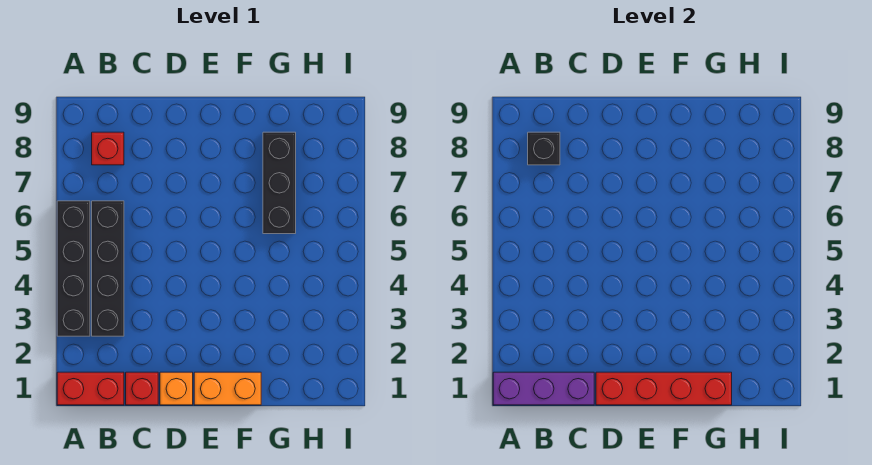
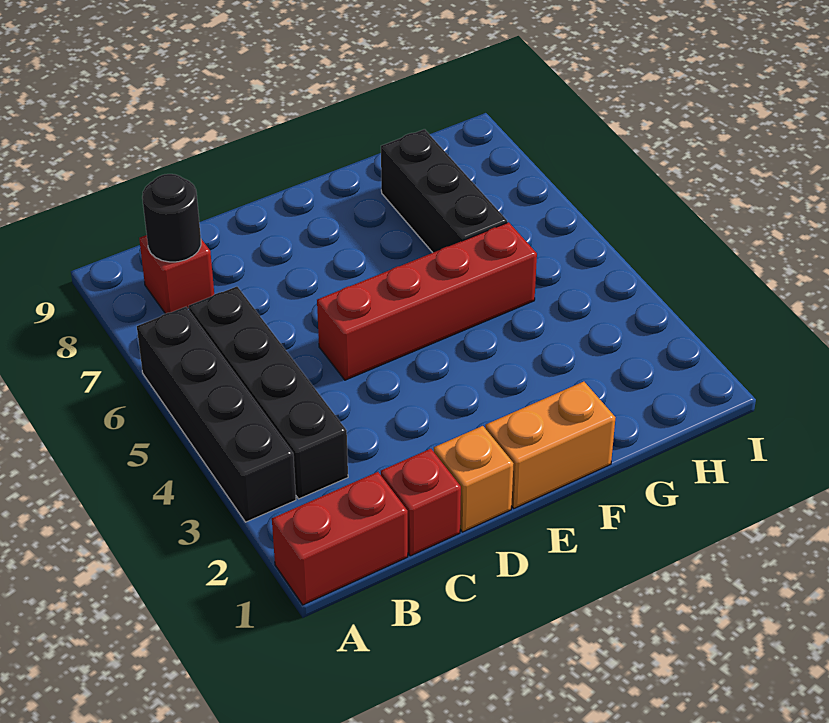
purple brick A1:C1 level 2 -> none
black brick B8 level 2 -> black round brick B8 level 2
red brick D1:G1 level 2 -> red brick D5:G5 level 1

